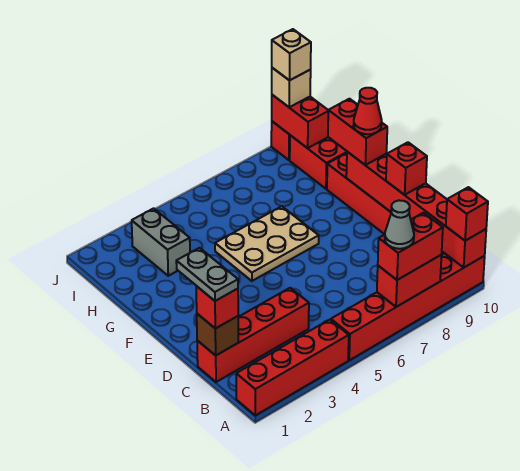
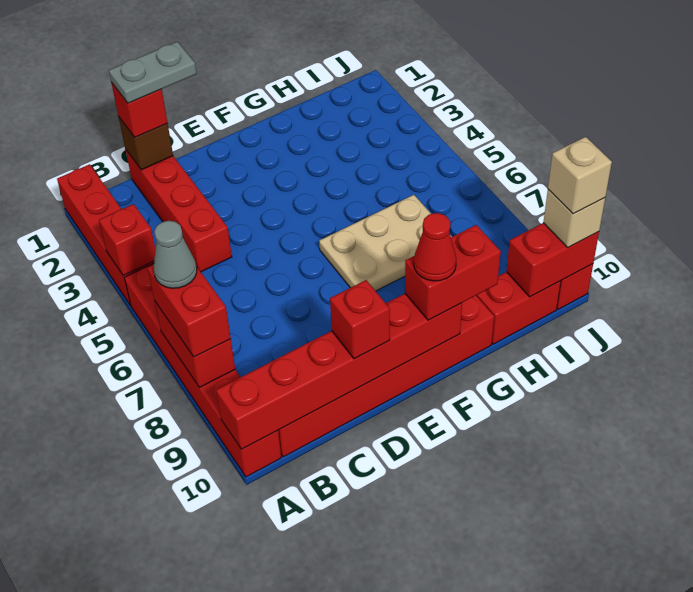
red brick A10 level 3 -> red brick A4 level 2
tan plate F5:G7 level 1 -> tan plate F6:H7 level 1
grey brick H3:I3 level 1 -> none

